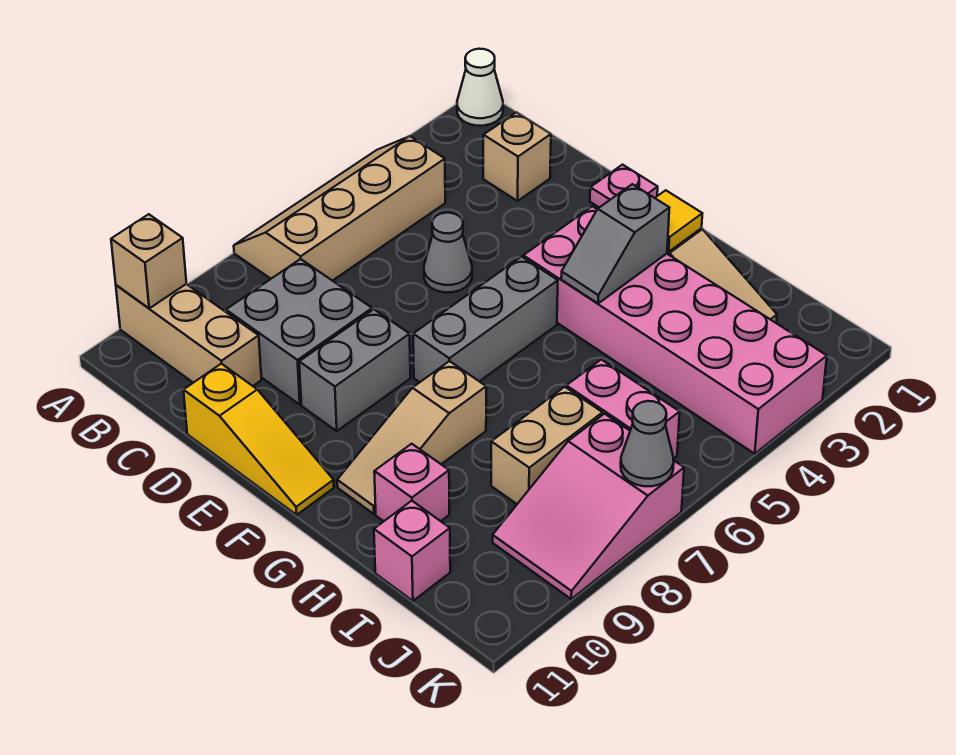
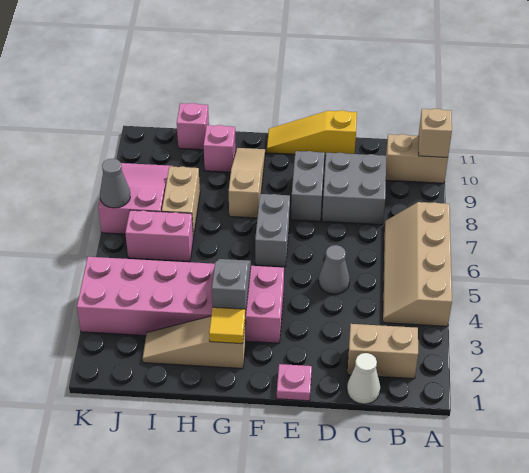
white cone A1 level 1 -> white cone C1 level 1
tan slope A4:B7 level 1 top B -> tan slope A4:B7 level 1 top A
tan brick A10:C10 level 1 -> tan brick A10:B10 level 1
tan brick C2 level 1 -> tan brick B2:C2 level 1
grey brick F5:F7 level 1 -> grey brick F6:F7 level 1

